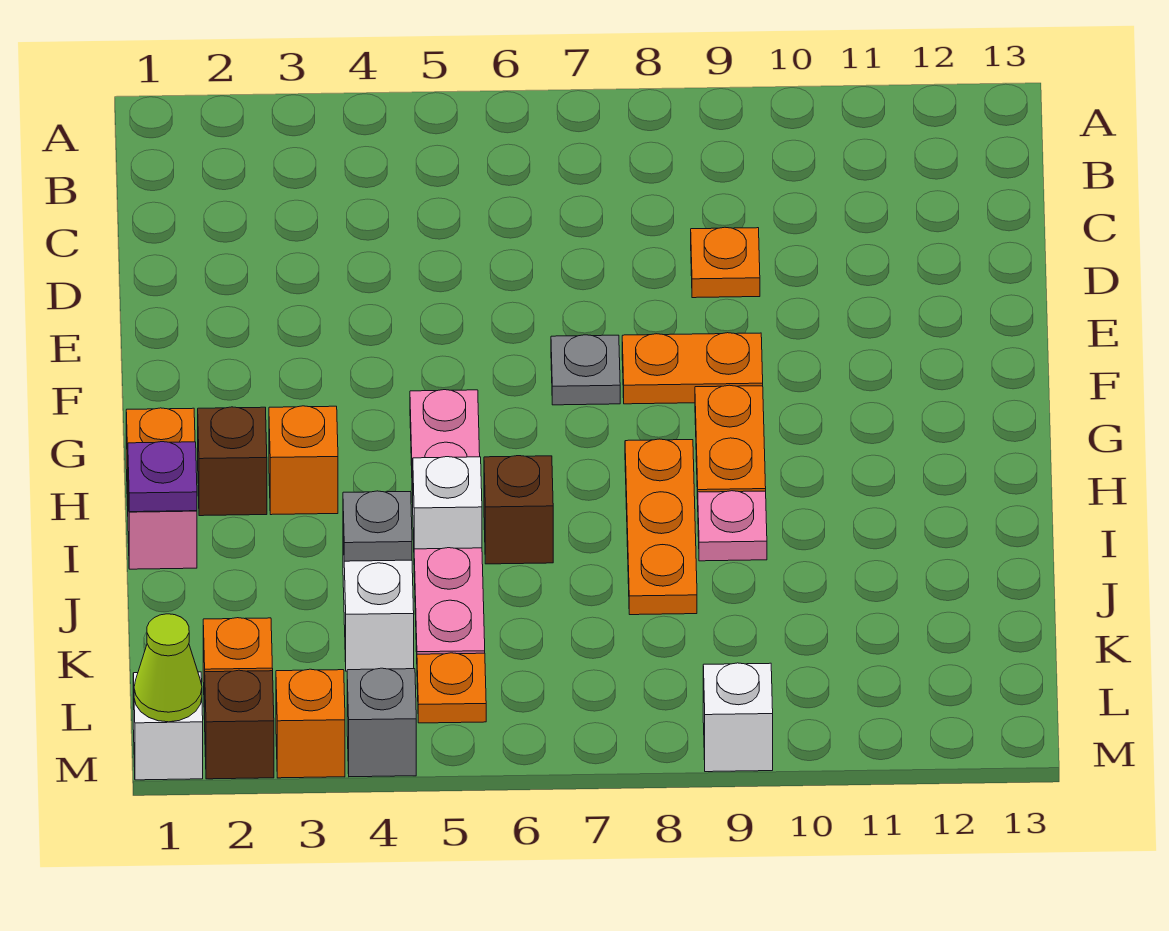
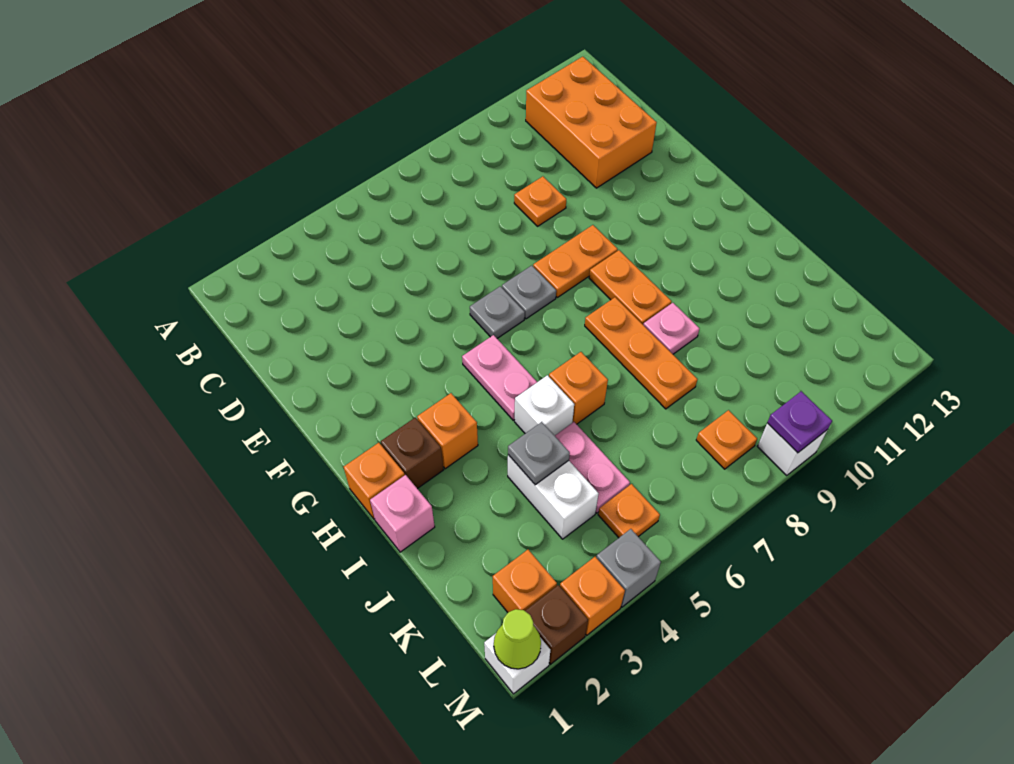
none -> orange brick B11:D12 level 1
none -> grey plate F6 level 1
purple plate I1 level 2 -> purple plate M9 level 2
brown brick I6 level 1 -> orange brick I6 level 1
none -> orange plate L8 level 1

